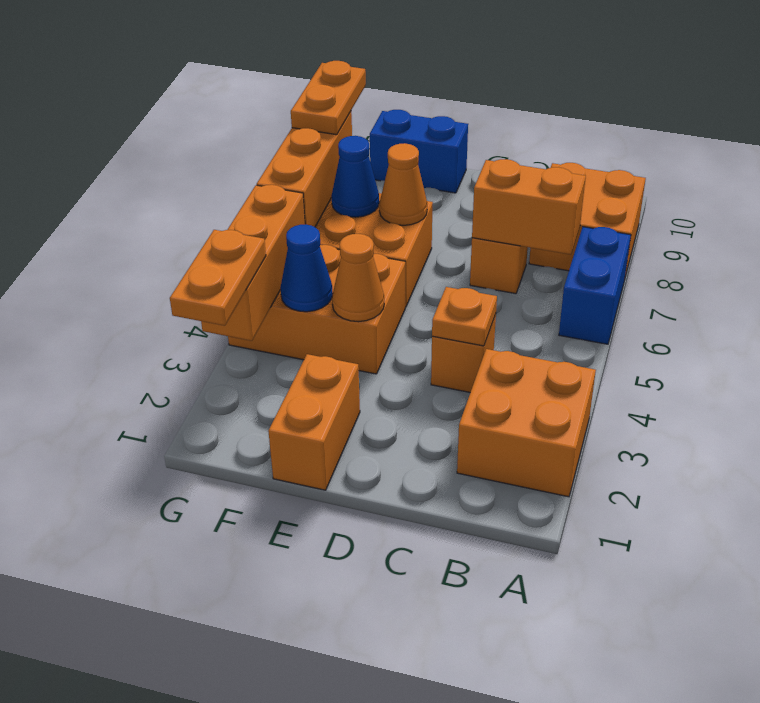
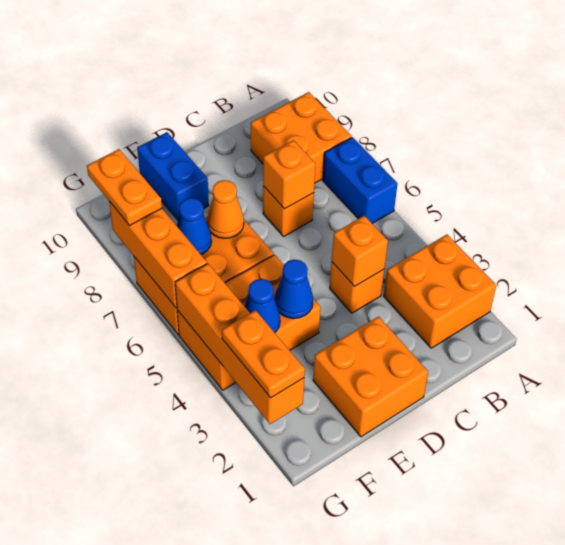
orange brick B7:C7 level 2 -> orange brick C7 level 2
orange plate C4 level 2 -> orange brick C4 level 2
orange brick E1:E2 level 1 -> orange brick D1:E2 level 1
orange cone E4 level 2 -> blue cone E4 level 2
blue brick E10:F10 level 1 -> blue brick E9:E10 level 1
orange brick G3:G5 level 2 -> orange brick G2:G5 level 2

